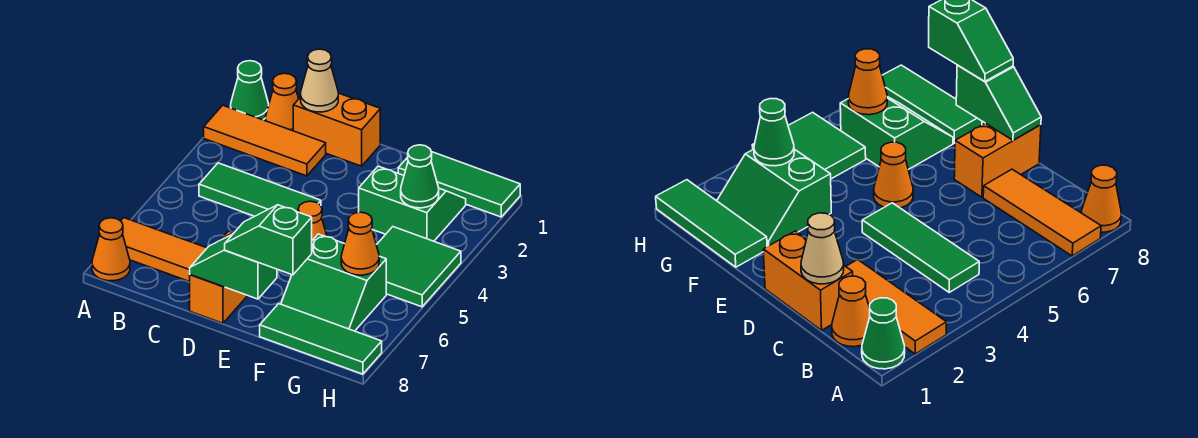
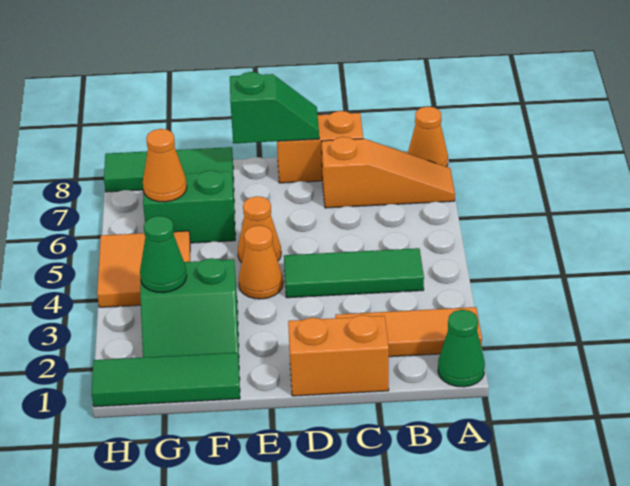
orange tile A7:C7 level 1 -> orange slope A7:C7 level 1 top C
orange cone B1 level 1 -> orange cone E4 level 1
tan cone C1 level 2 -> none
orange brick D7:D8 level 1 -> orange brick C8:D8 level 1
green slope E8:F8 level 3 top F -> none
green tile G4:H5 level 1 -> orange tile G4:H5 level 1

